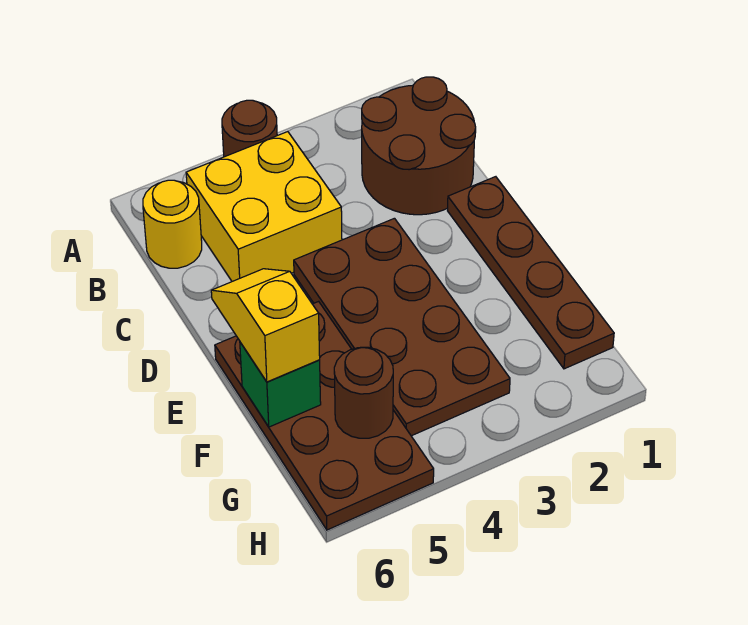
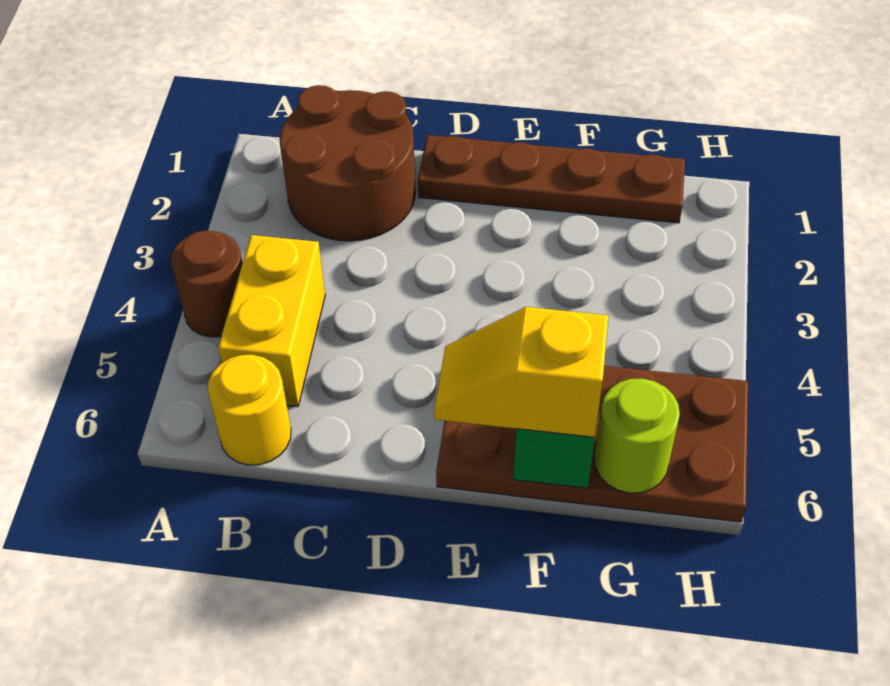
yellow brick B4:C5 level 1 -> yellow brick B4:B5 level 1
brown plate D3:G4 level 1 -> none
brown round brick G5 level 2 -> none
none -> lime round brick G6 level 2

